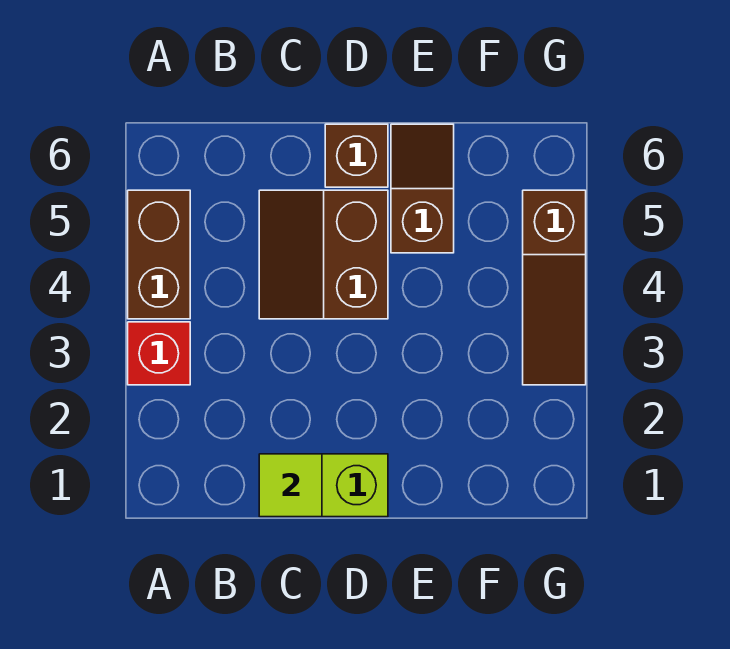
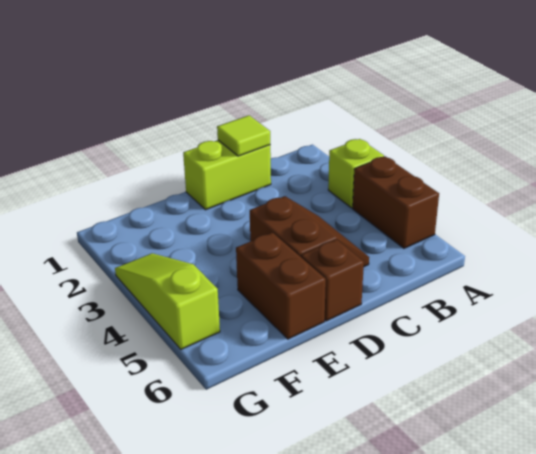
red brick A3 level 1 -> lime brick A3 level 1
brown slope E5:E6 level 1 top 5 -> brown brick E5:E6 level 1
brown slope G3:G5 level 1 top 5 -> lime slope G3:G5 level 1 top 5

